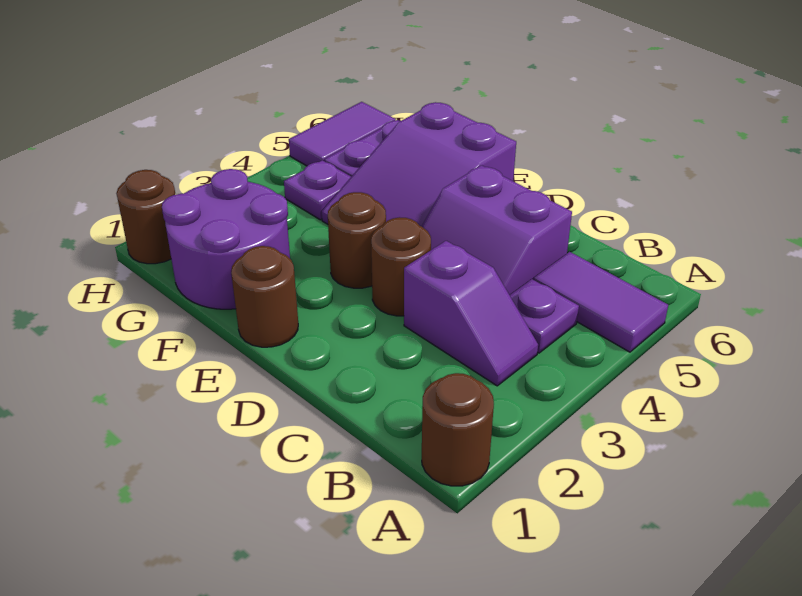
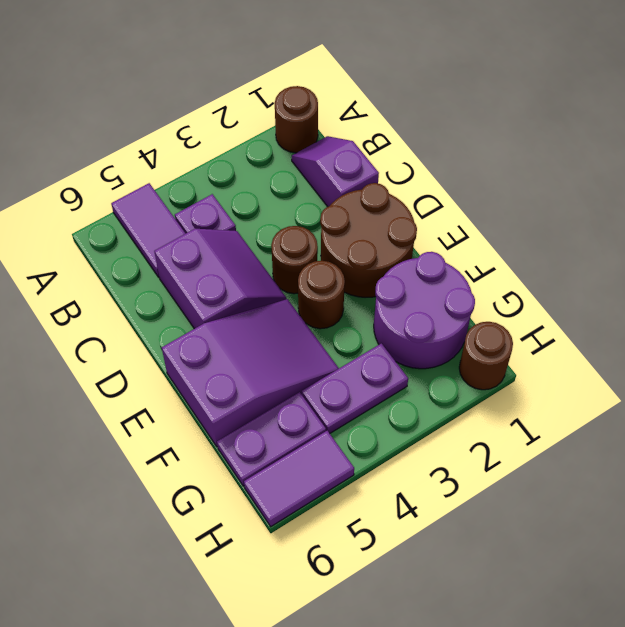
purple slope B3:C3 level 1 top C -> purple slope B1:C1 level 1 top C
brown round brick E1 level 1 -> brown round brick D1:E2 level 1
purple plate G4 level 1 -> purple plate G3:G4 level 1

